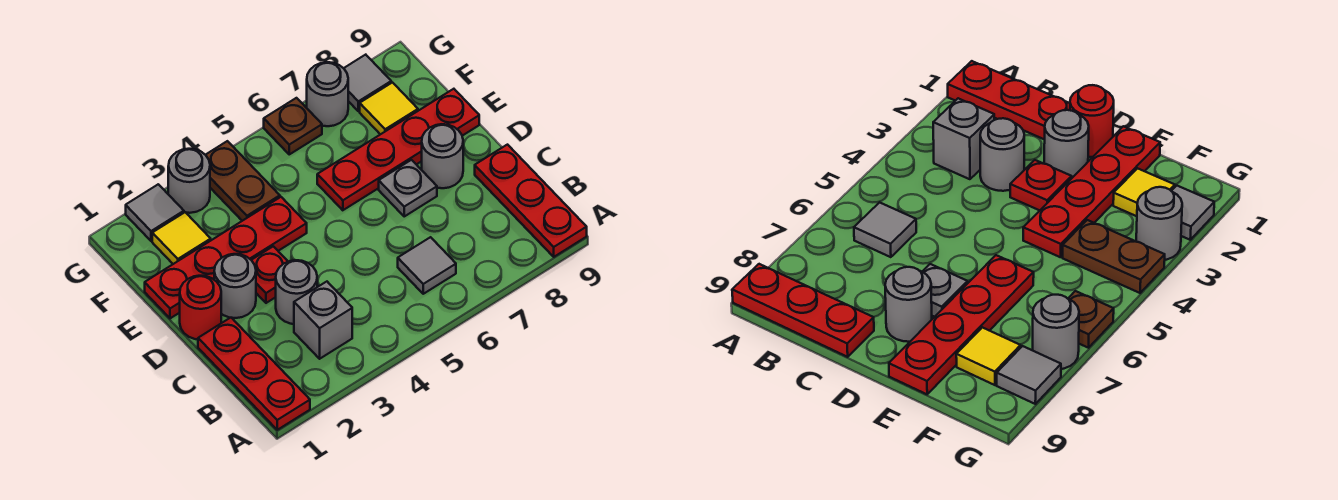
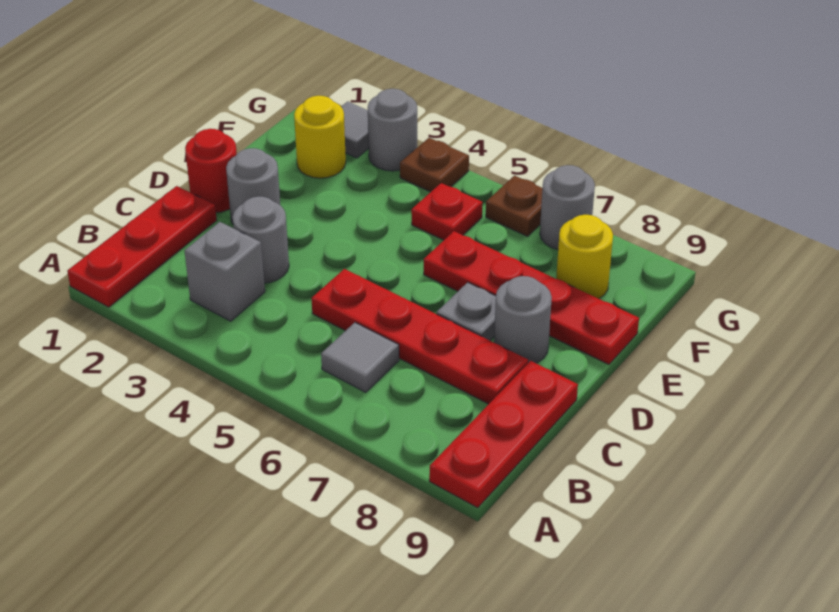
red plate D3 level 1 -> red plate F5 level 1
red plate E1:E4 level 1 -> red plate C5:C8 level 1
yellow tile F2 level 1 -> yellow round brick F2 level 1
brown plate F4:G4 level 1 -> brown plate G4 level 1
yellow tile F8 level 1 -> yellow round brick F8 level 1
grey tile G8 level 1 -> none

